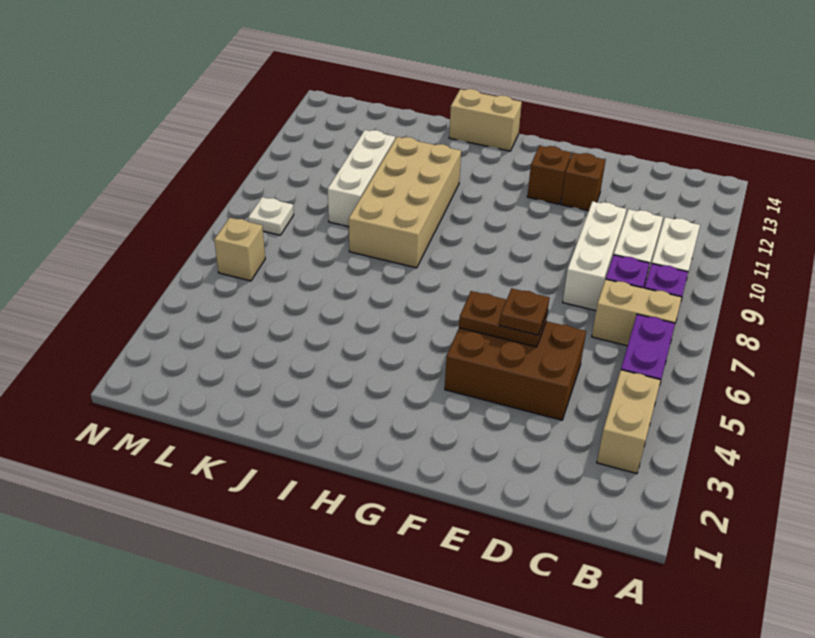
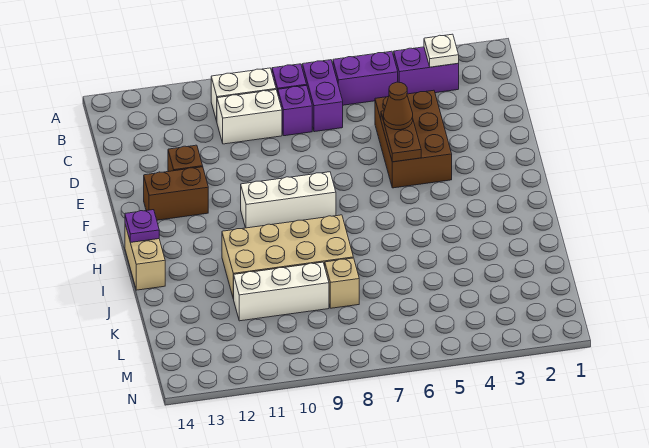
tan brick B3:B4 level 1 -> purple brick B3:B4 level 1
tan brick B7:C7 level 1 -> purple brick B7:C7 level 1
white brick D8:D10 level 1 -> white brick G8:G10 level 1
brown plate E5 level 3 -> brown cone E5 level 3
brown brick F12 level 1 -> brown brick F12:F13 level 1
none -> purple plate H14 level 2
tan brick M6 level 1 -> tan brick K8 level 1
white plate M8 level 1 -> white plate B3 level 2

